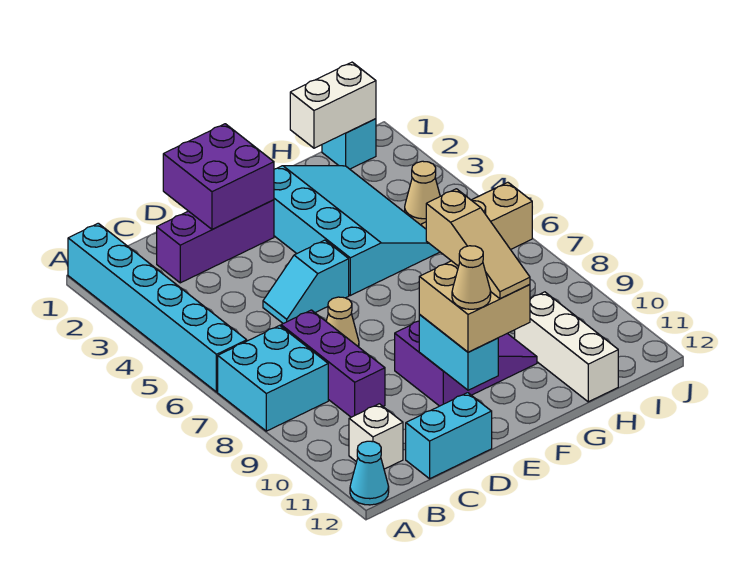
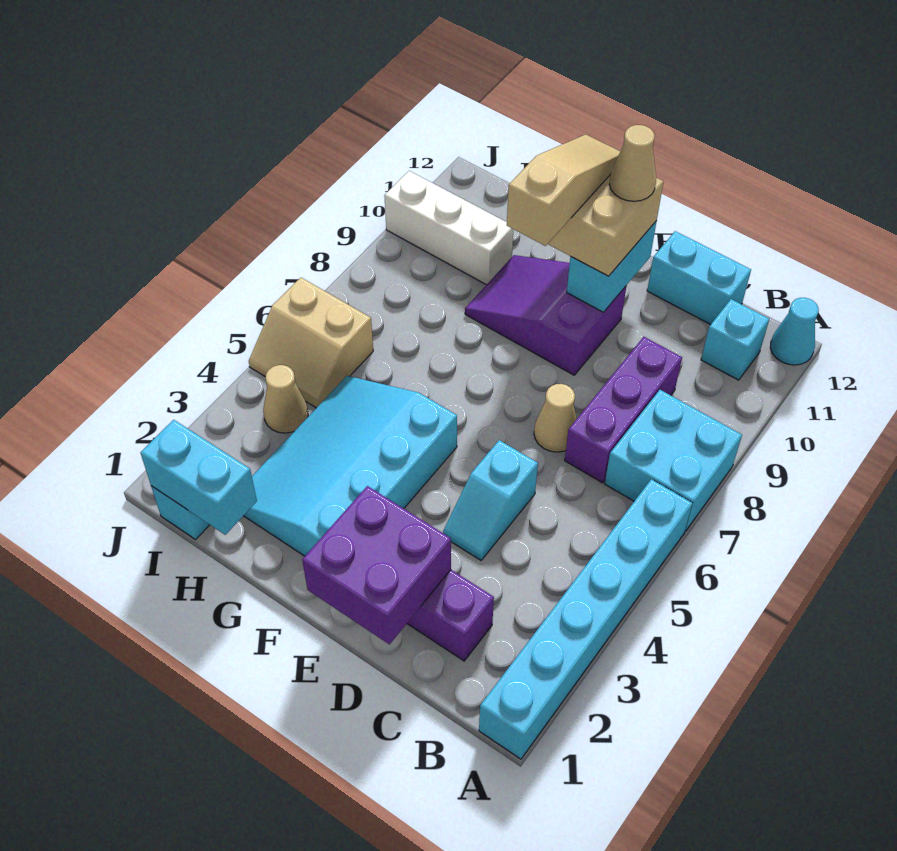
white brick B11 level 1 -> cyan brick B11 level 1
cyan slope D5:E5 level 1 top E -> cyan slope D4:D5 level 1 top 5
white brick H1:I1 level 2 -> cyan brick H1:I1 level 2
white brick H10:H12 level 1 -> white brick H10:J10 level 1

